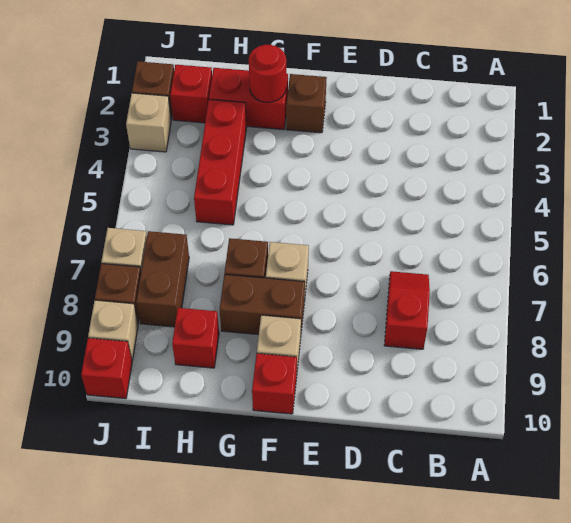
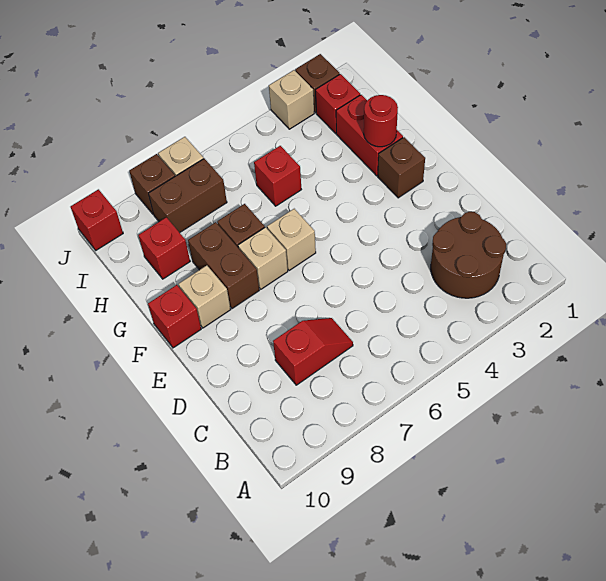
none -> brown round brick B2:C3 level 1
red brick H3:H5 level 1 -> red brick H5 level 1
tan brick J9 level 1 -> tan brick F6 level 1

